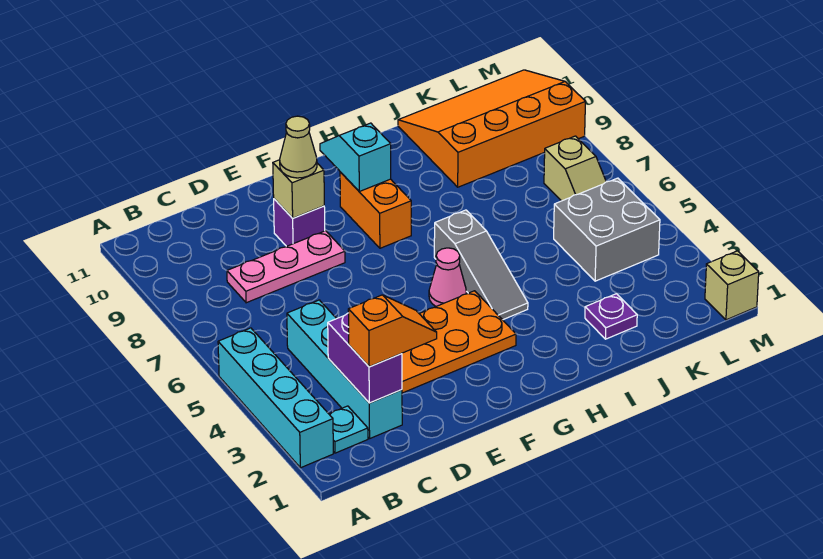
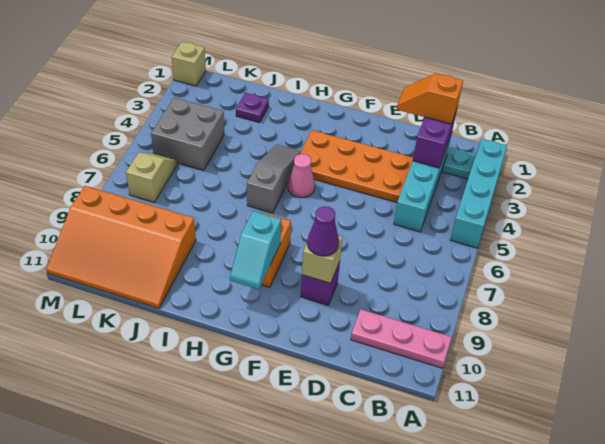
pink plate C8:E8 level 1 -> pink plate A10:C10 level 1
tan cone E9 level 3 -> purple cone E9 level 3

